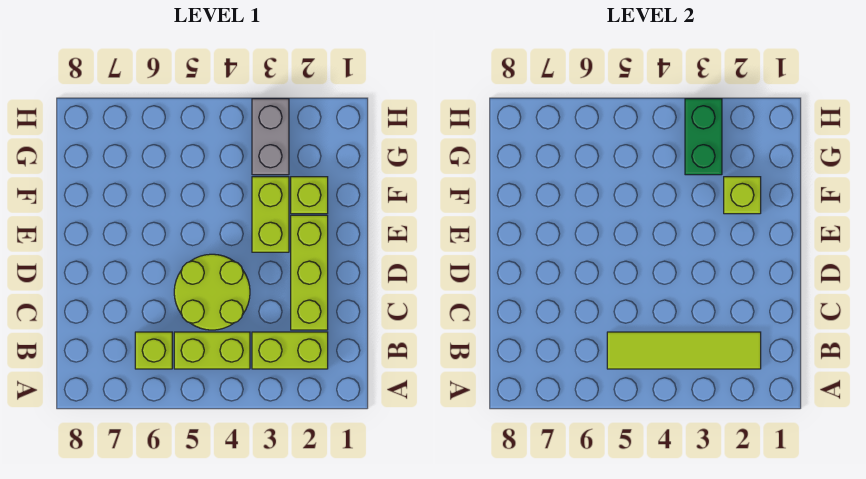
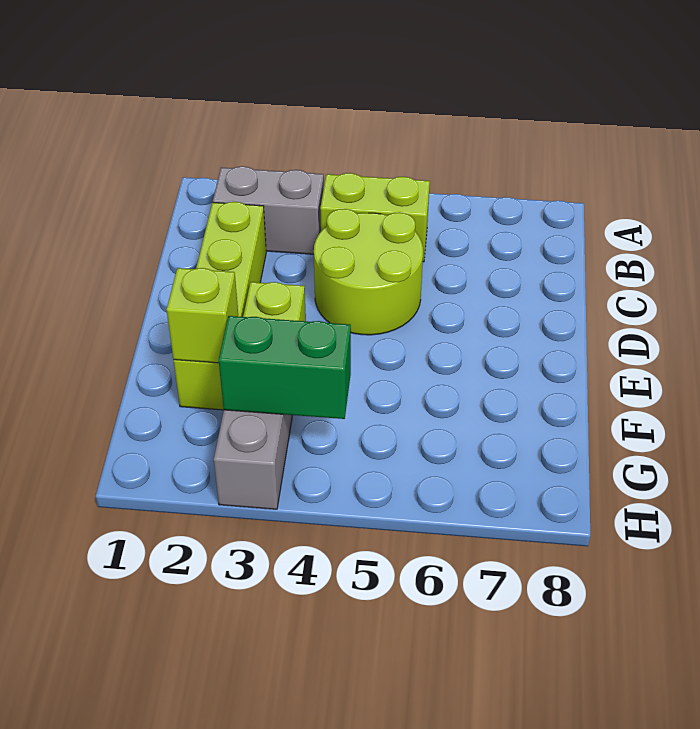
lime brick B2:B3 level 1 -> grey brick B2:B3 level 1
lime tile B2:B5 level 2 -> none
lime brick B6 level 1 -> none
green brick G3:H3 level 2 -> green brick G3:G4 level 2

